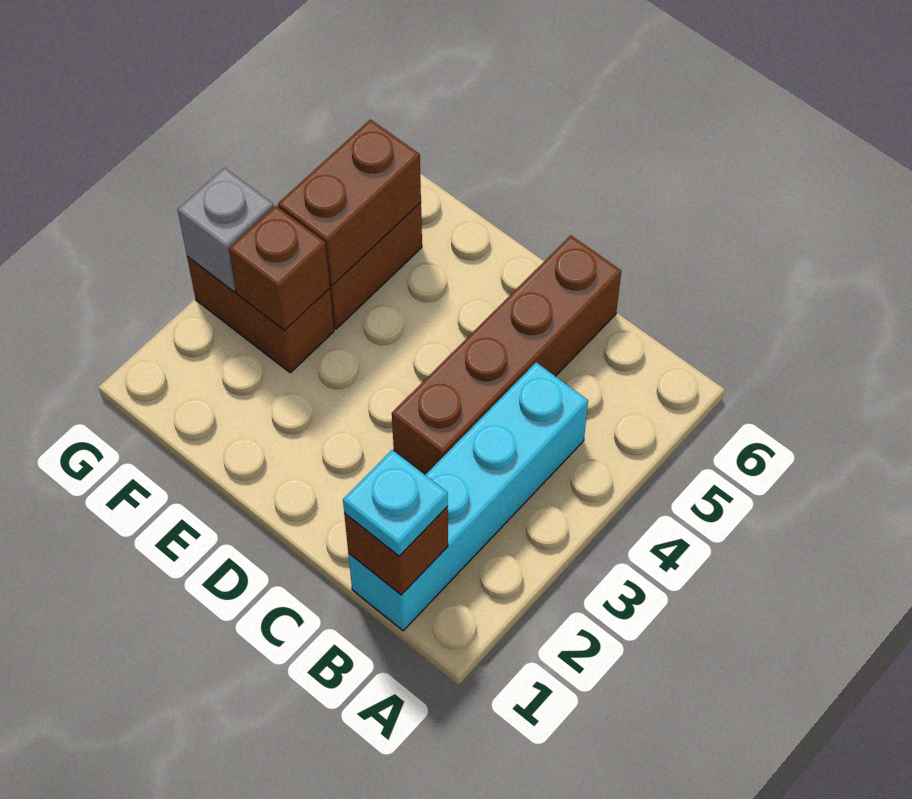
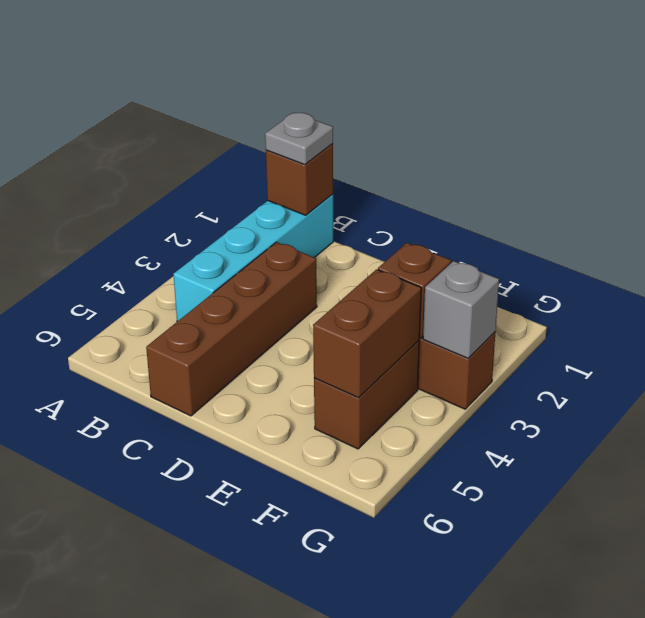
cyan plate B1 level 3 -> grey plate B1 level 3

